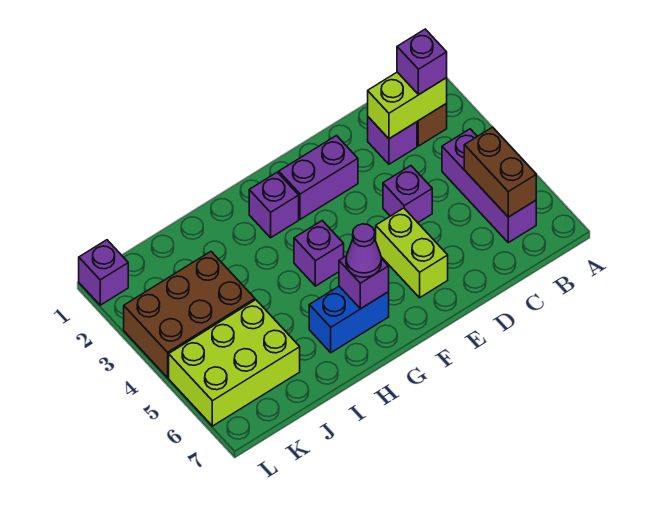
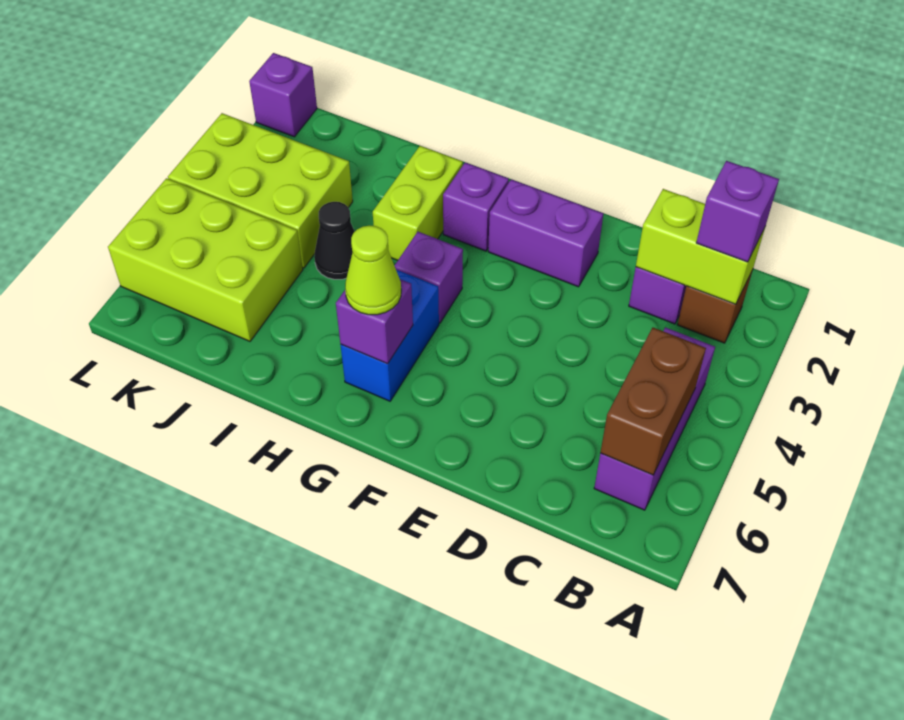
purple brick D4 level 1 -> none
lime brick E5:E6 level 1 -> lime brick H2:H3 level 1
blue brick G6:H6 level 1 -> blue brick G5:G6 level 1
purple cone G6 level 3 -> lime cone G6 level 3
none -> black cone I4 level 1
brown brick J3:L4 level 1 -> lime brick J3:L4 level 1

